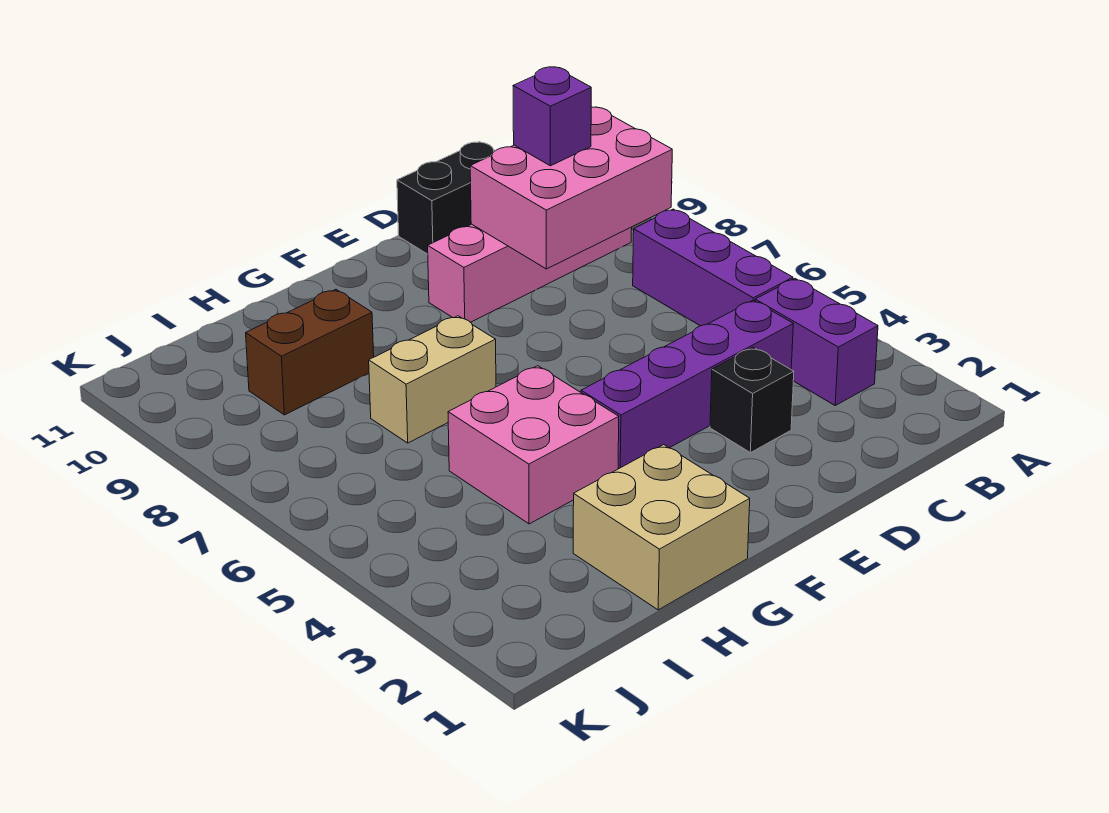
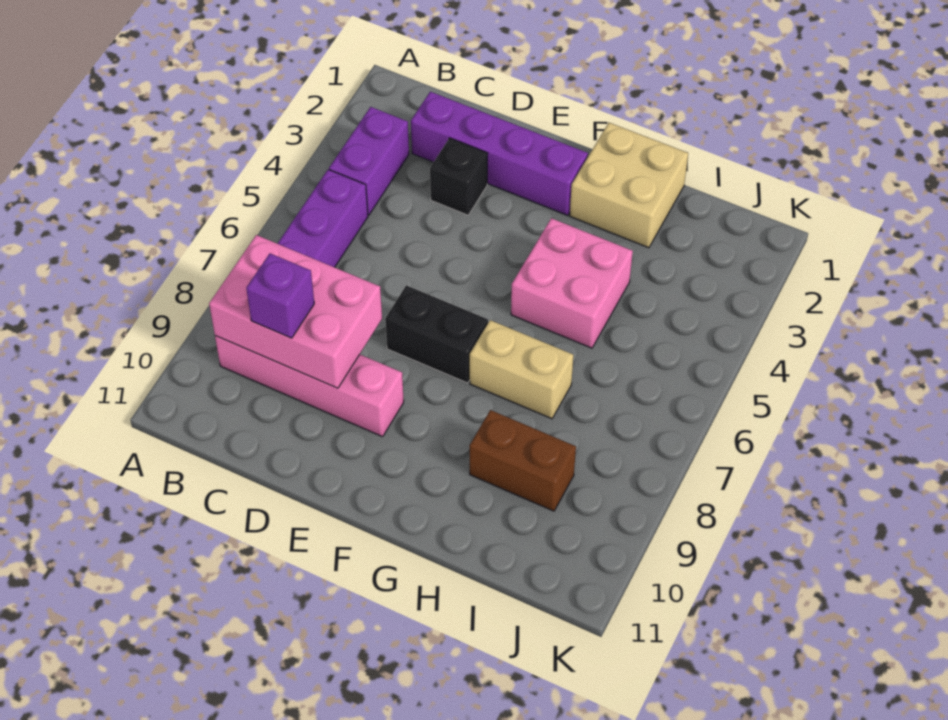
purple brick C4:F4 level 1 -> purple brick C2:F2 level 1
black brick C11:D11 level 1 -> black brick E7:F7 level 1

